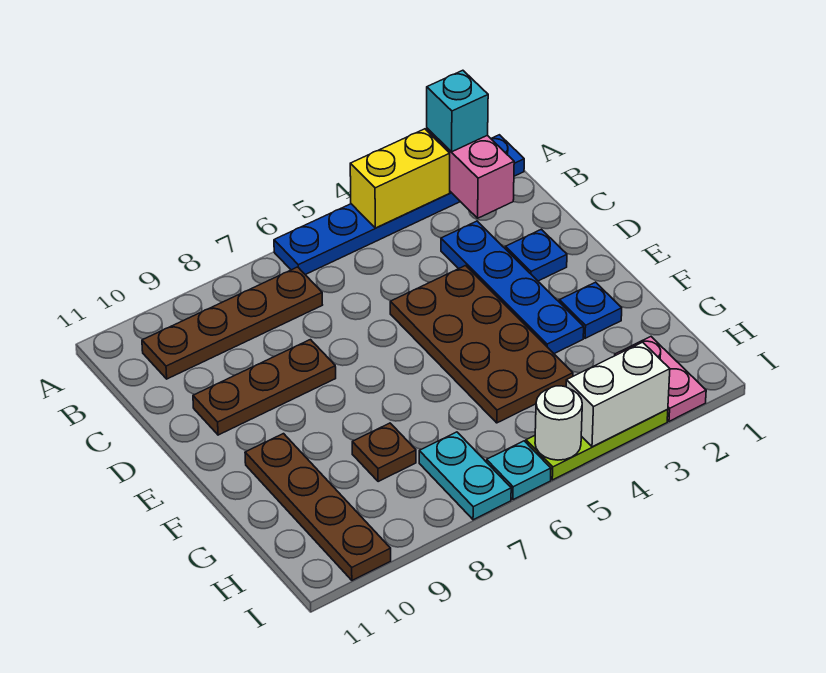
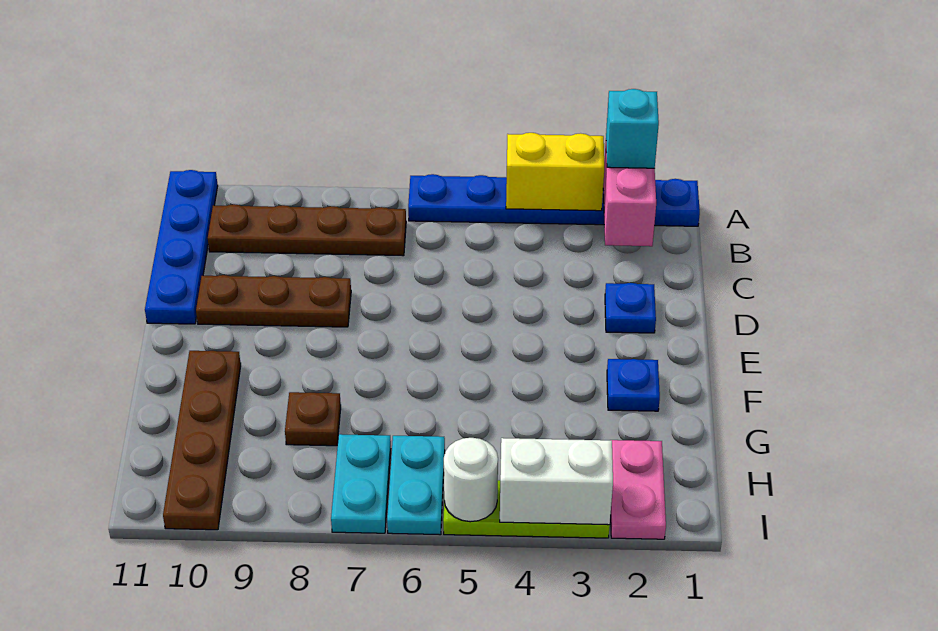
blue plate C3:F3 level 1 -> blue plate A11:D11 level 1
brown plate D4:G5 level 1 -> none
cyan plate I6 level 1 -> cyan plate H6:I6 level 1

